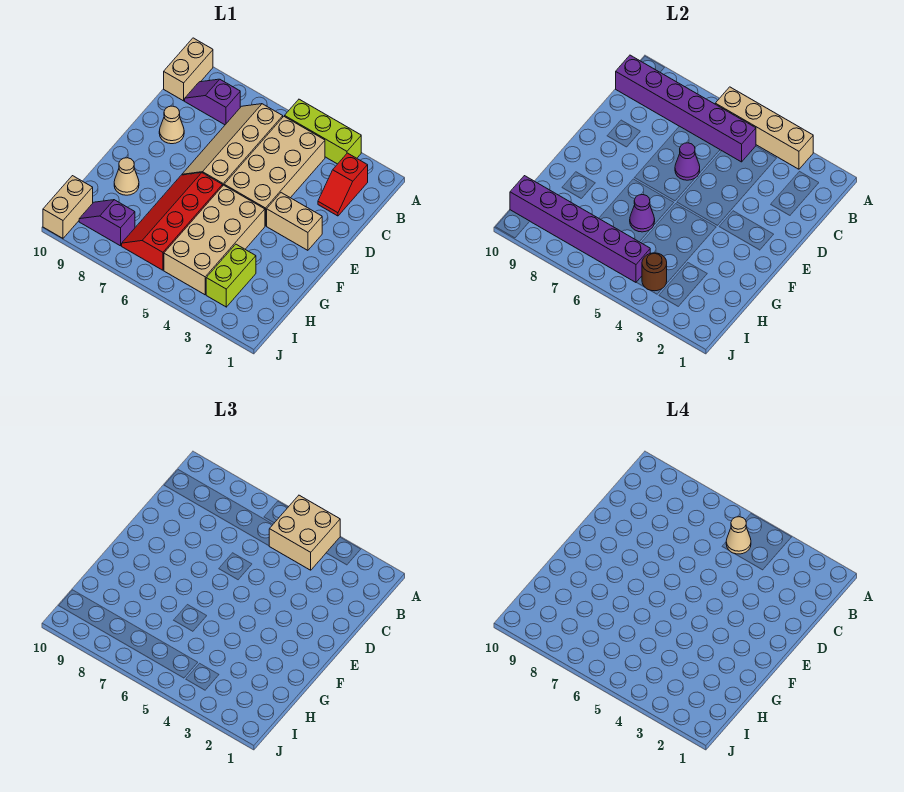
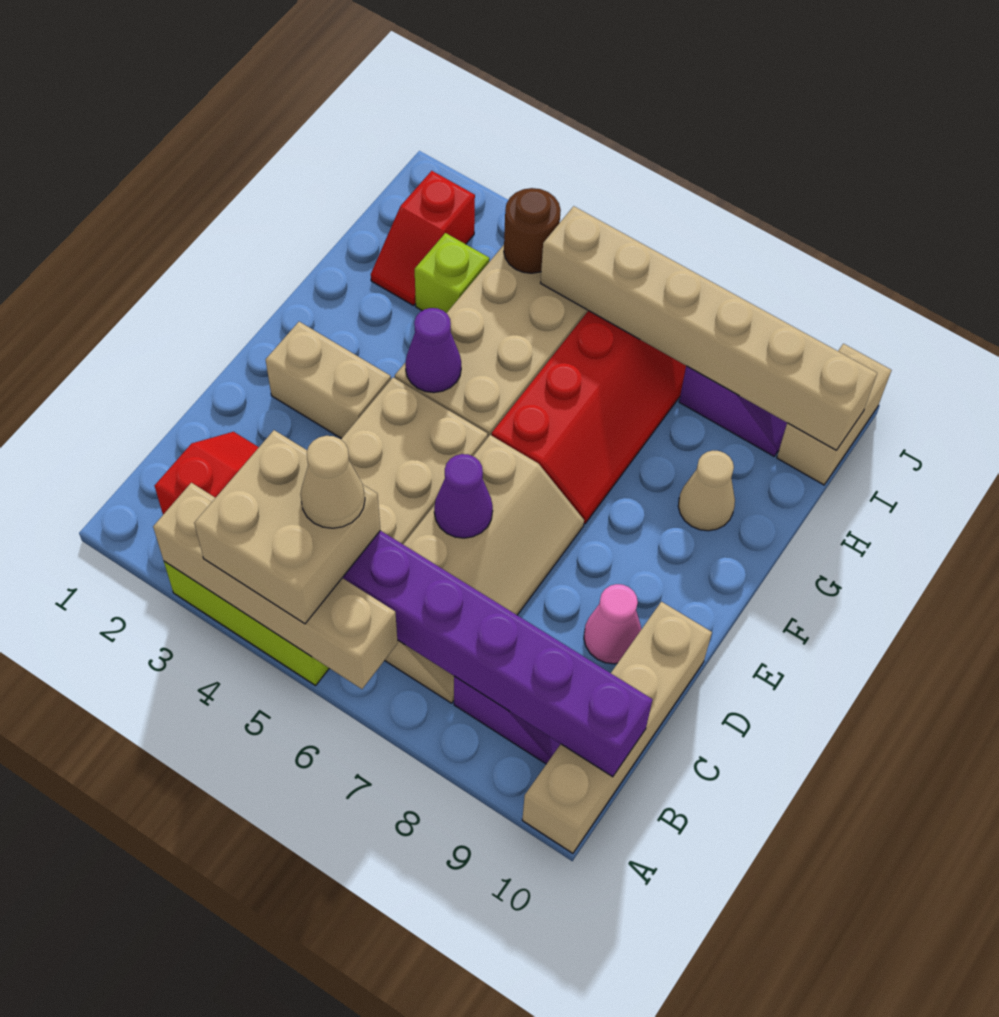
tan brick A10:B10 level 1 -> tan brick A10:D10 level 1
tan cone D9 level 1 -> pink cone D9 level 1
purple cone G6 level 2 -> purple cone F4 level 2
none -> red slope H2:I2 level 1 top I
lime brick H3:I3 level 1 -> lime brick H3 level 1
purple brick I5:I10 level 2 -> tan brick I5:I10 level 2

